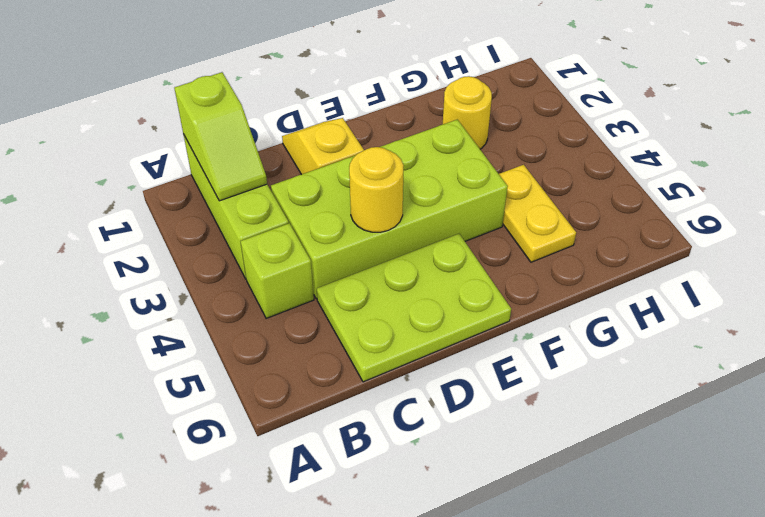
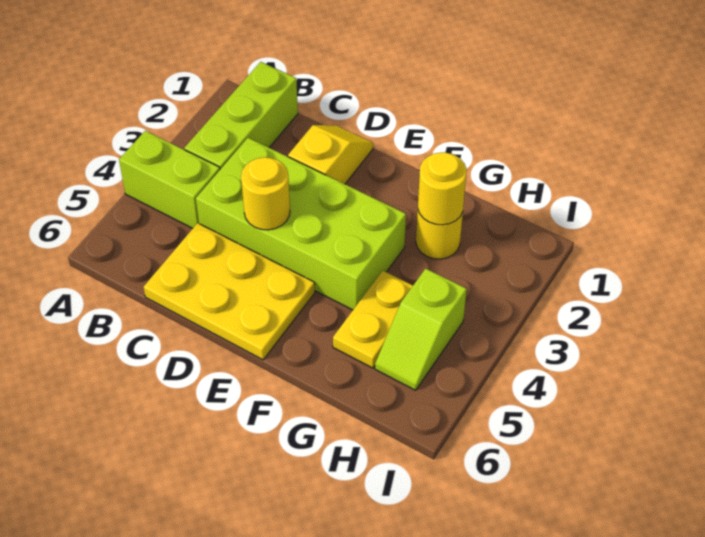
lime slope B1:B2 level 2 top 1 -> lime slope H4:H5 level 1 top 4
lime brick B4 level 1 -> lime brick A4:B4 level 1
lime plate C5:E6 level 1 -> yellow plate C5:E6 level 1
none -> yellow round brick G2 level 2

